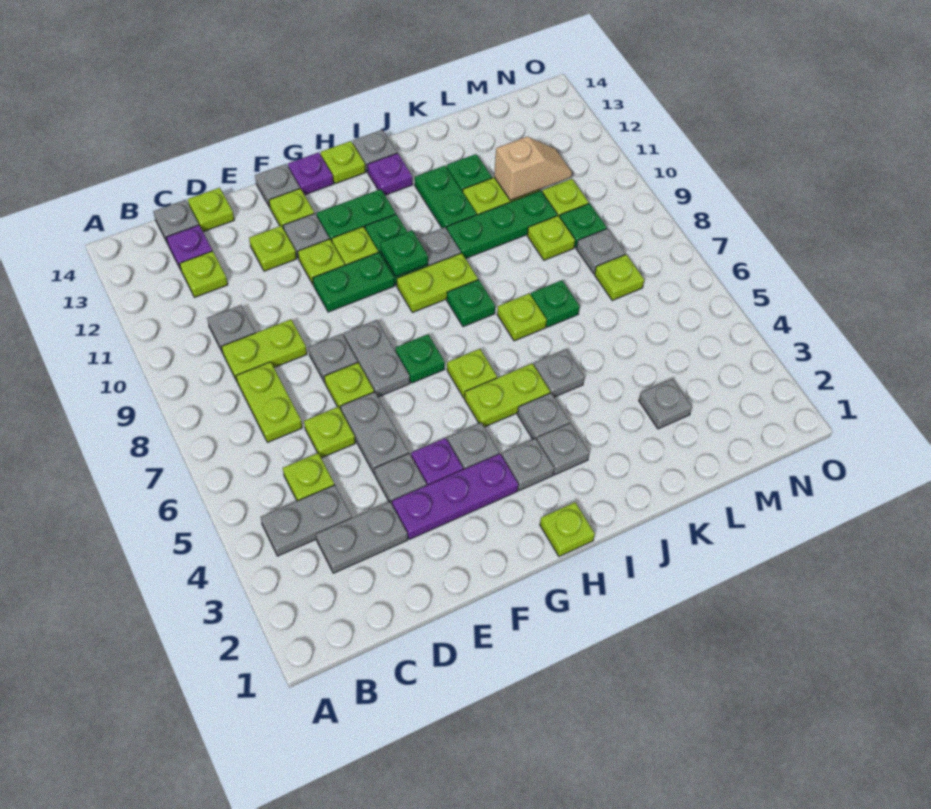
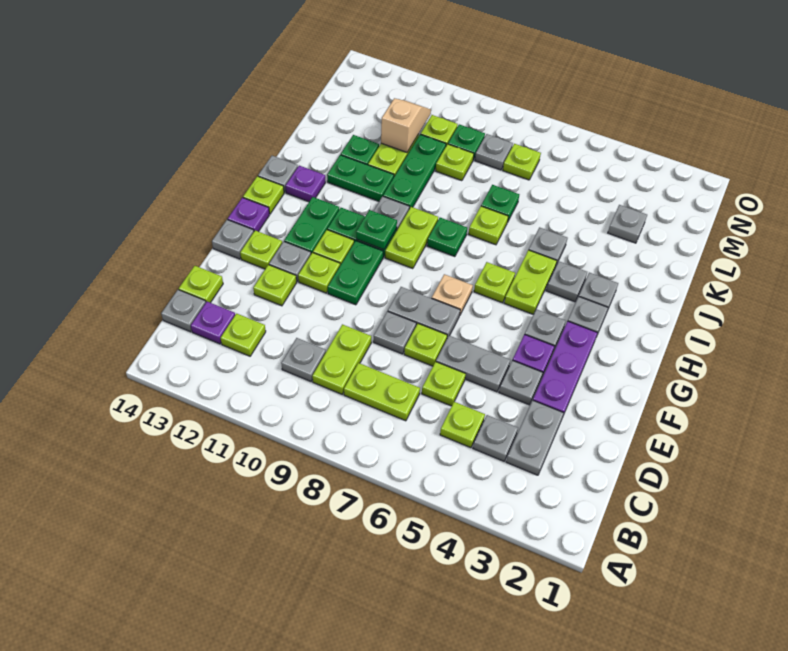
grey plate B4:C4 level 1 -> grey plate C4 level 1
green plate G7 level 1 -> tan plate G7 level 1
lime plate H1 level 1 -> none

